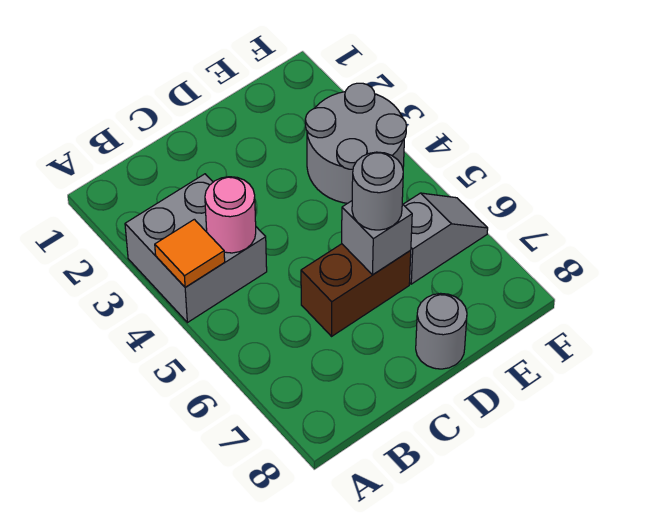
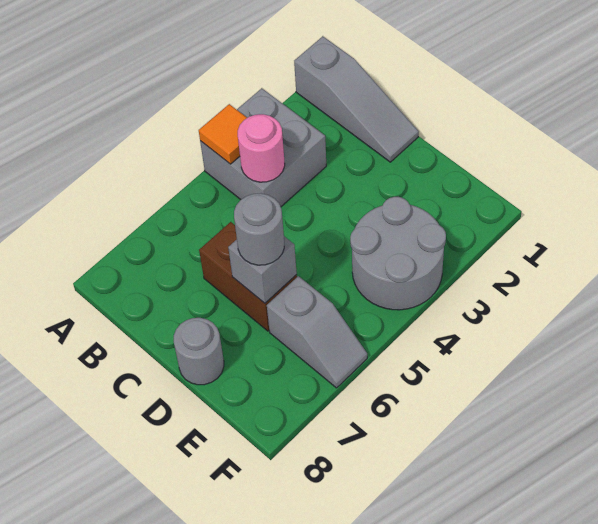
none -> grey slope A1:C1 level 1 top A

